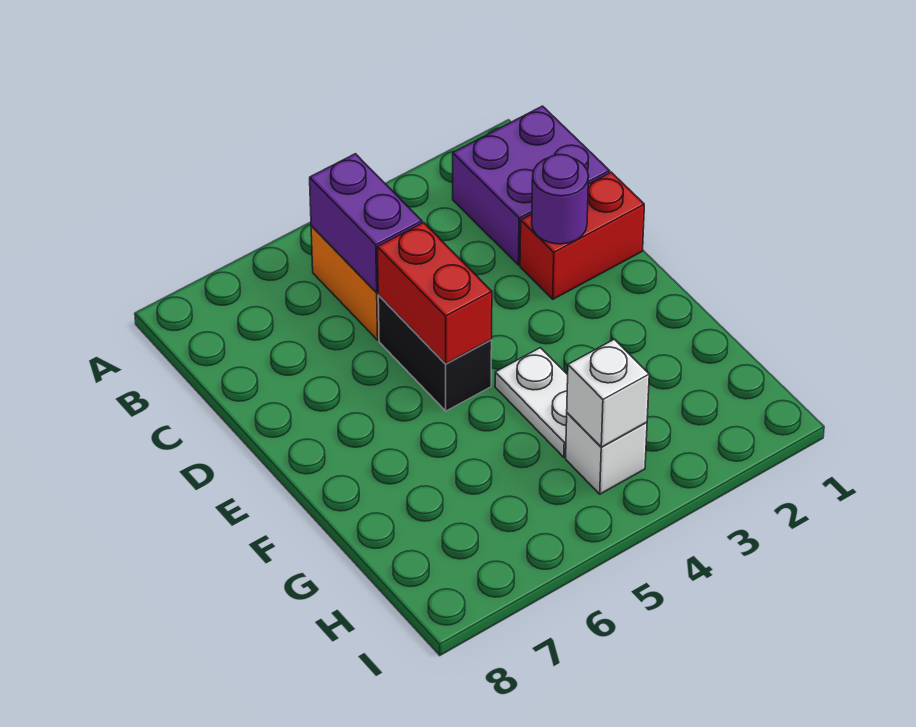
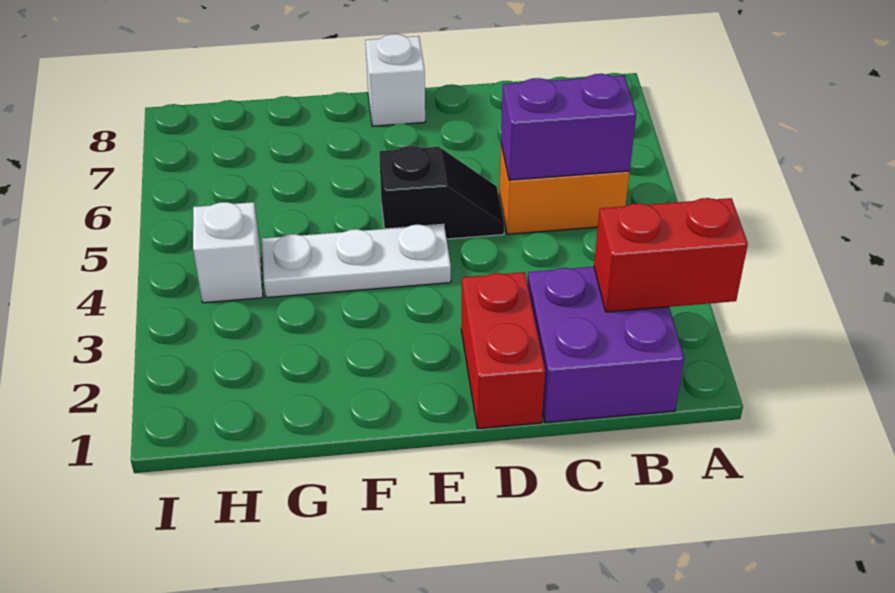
purple round brick D2 level 2 -> none
black brick D5:E5 level 1 -> black slope D5:E5 level 1 top E
red brick D5:E5 level 2 -> red brick A2:B2 level 2
white plate F4:G4 level 1 -> white plate E4:G4 level 1
white brick H4 level 2 -> white brick E8 level 1

